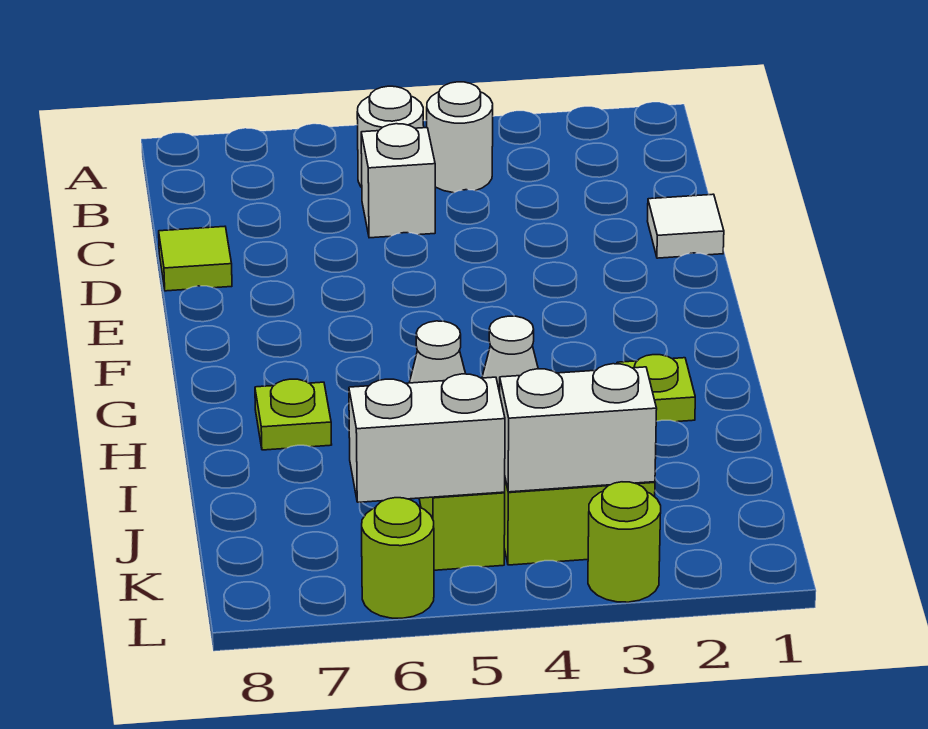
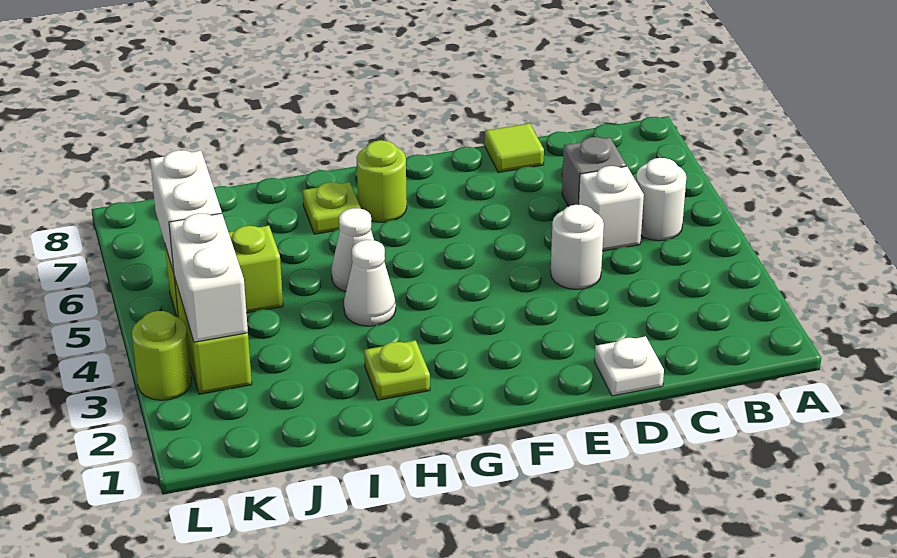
white round brick B4 level 1 -> white round brick D4 level 1
none -> grey brick C6 level 1
white tile D1 level 1 -> white plate D1 level 1
lime round brick L6 level 1 -> lime round brick G7 level 1

